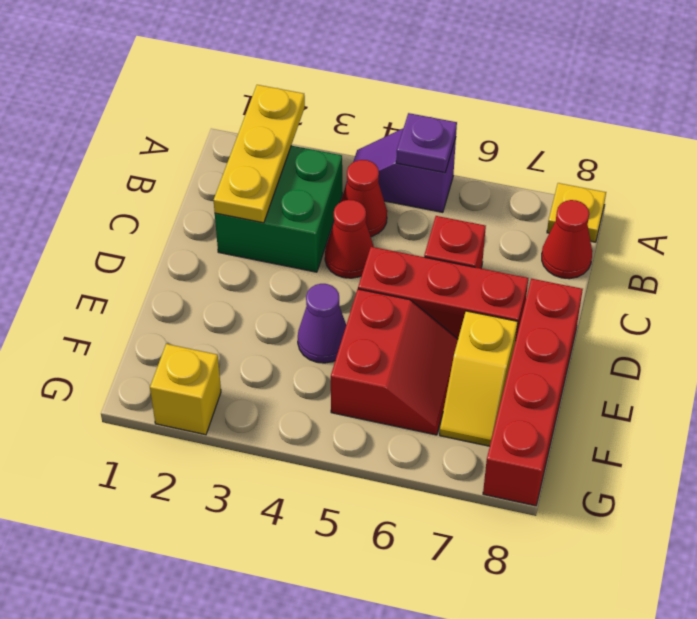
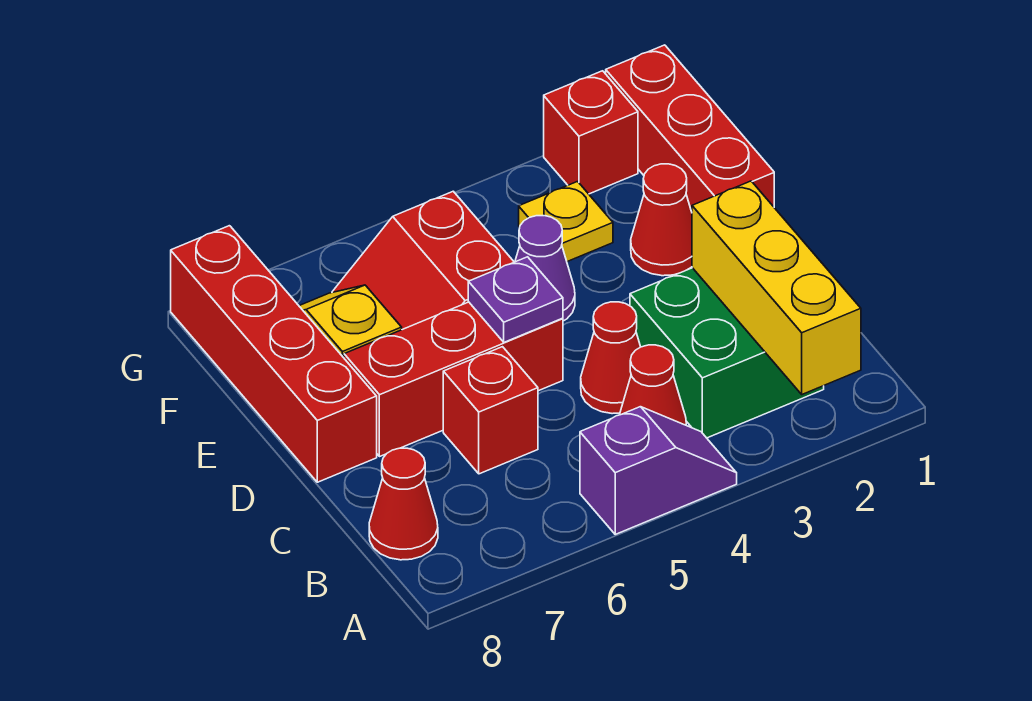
yellow plate A2:C2 level 2 -> yellow brick A2:C2 level 2
purple plate A5 level 2 -> purple plate D5 level 2
yellow plate A8 level 1 -> yellow plate F3 level 1
none -> red brick E1:G1 level 1
none -> red cone E2 level 1
yellow brick G2 level 1 -> red brick G2 level 1

